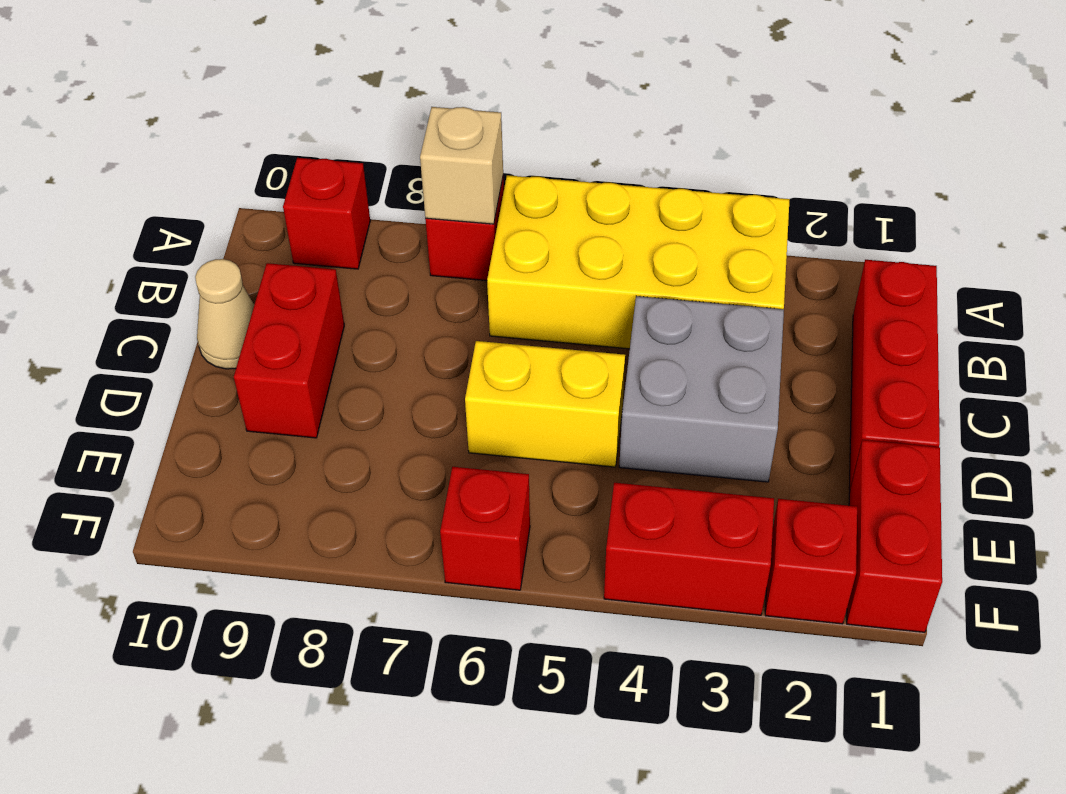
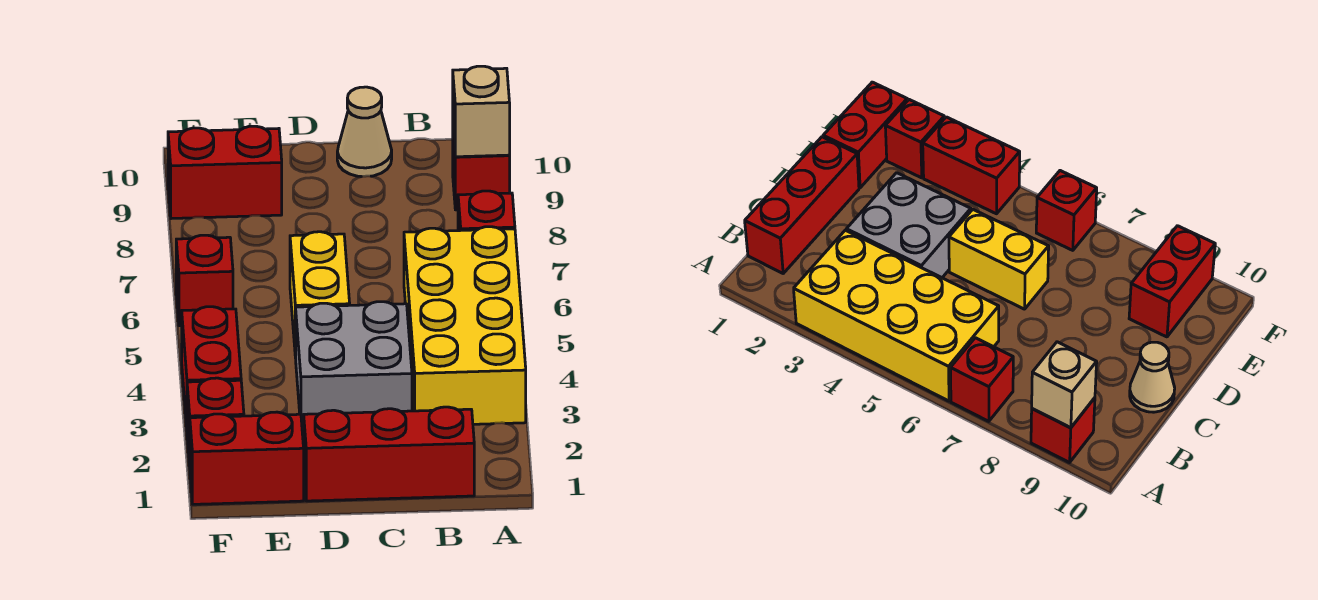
tan brick A7 level 2 -> tan brick A9 level 2
red brick C9:D9 level 1 -> red brick E9:F9 level 1

